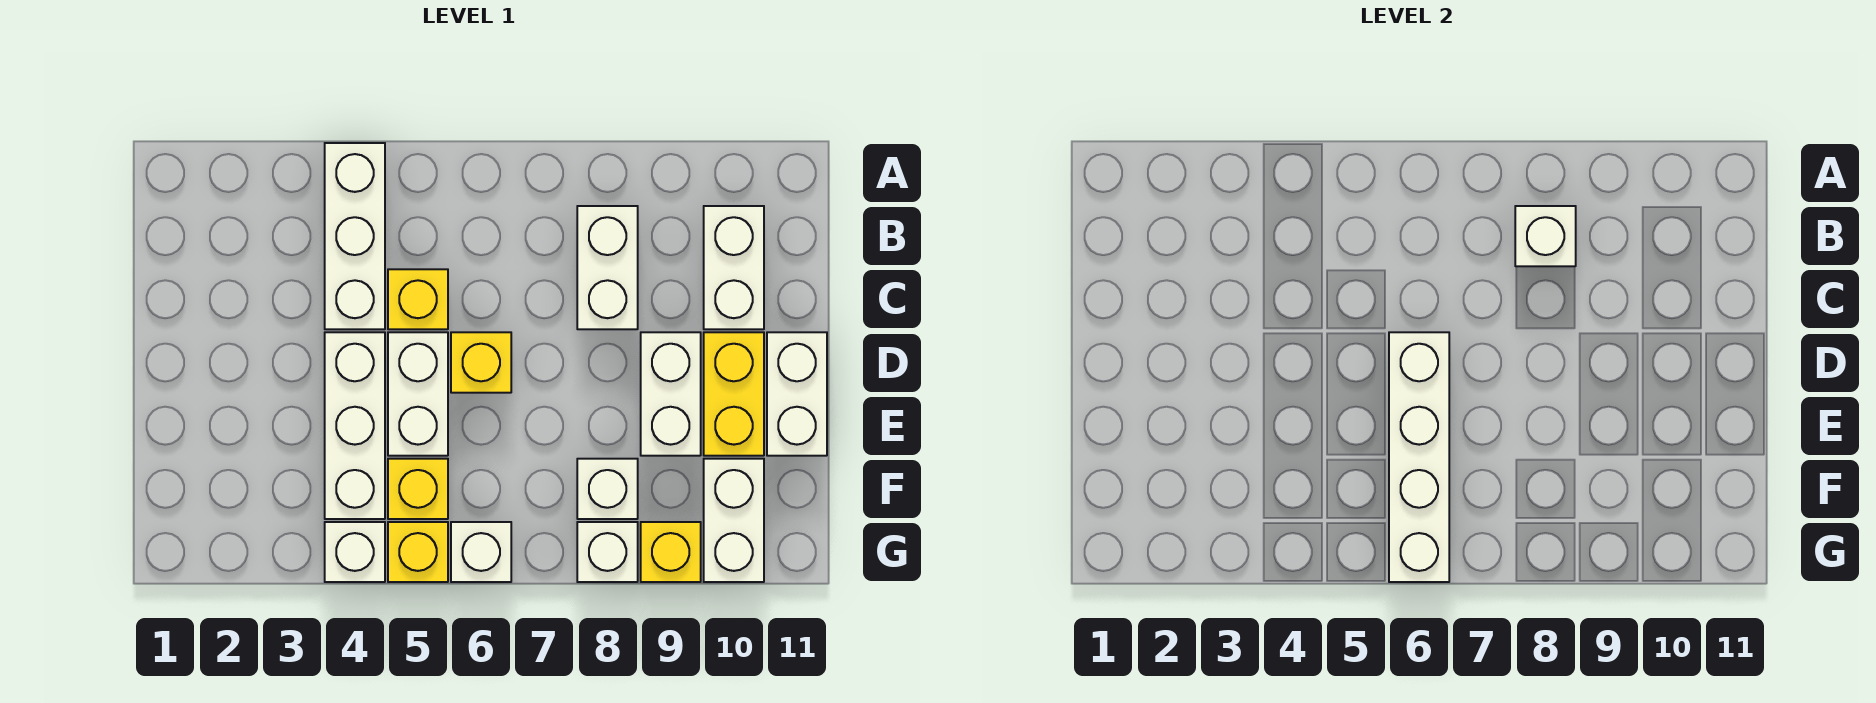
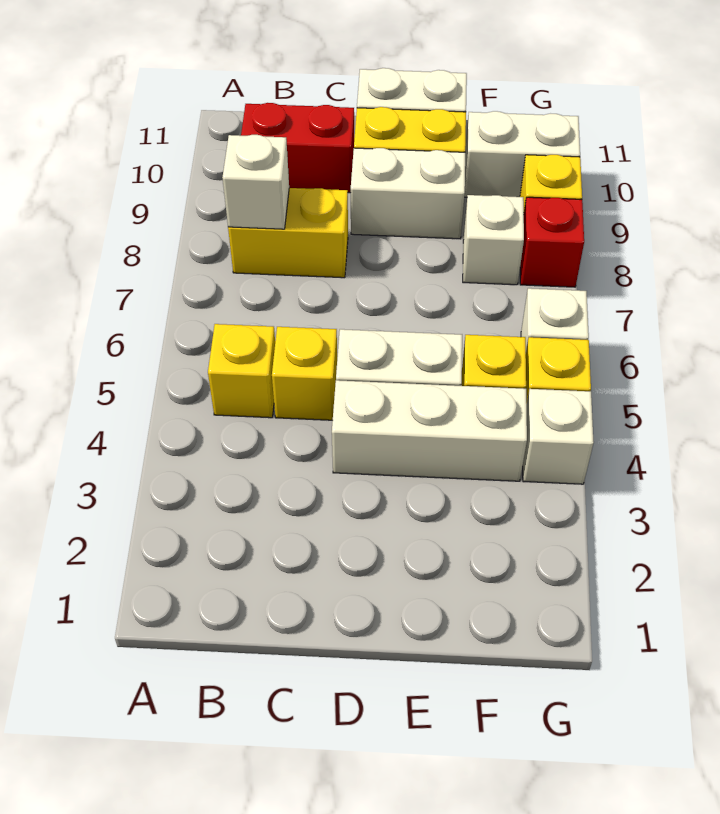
white brick A4:C4 level 1 -> none
white brick B8:C8 level 1 -> yellow brick B8:C8 level 1
white brick B10:C10 level 1 -> red brick B10:C10 level 1
yellow brick D6 level 1 -> yellow brick B5 level 1
white brick D6:G6 level 2 -> none
white brick G8 level 1 -> red brick G8 level 1

